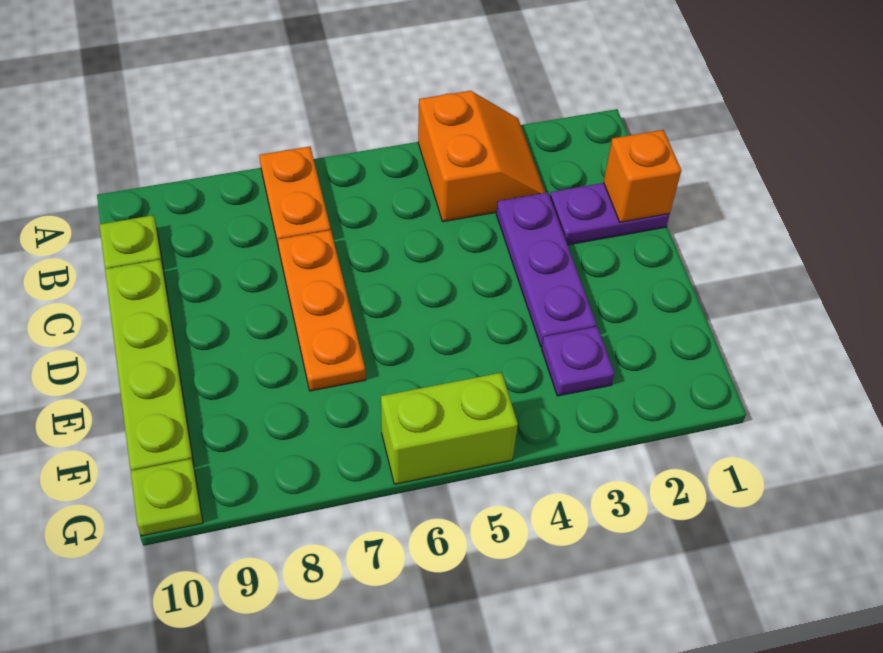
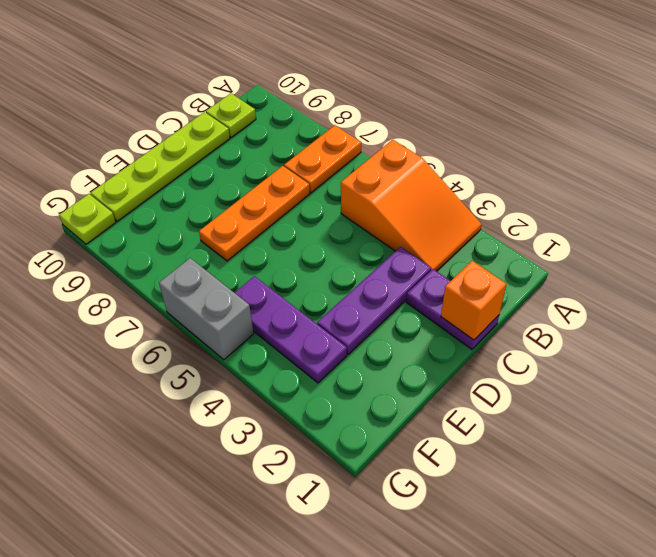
orange slope A3:B4 level 1 top 4 -> orange slope A3:B5 level 1 top 5
purple plate F3 level 1 -> purple plate F3:F5 level 1
lime brick G5:G6 level 1 -> grey brick G5:G6 level 1

